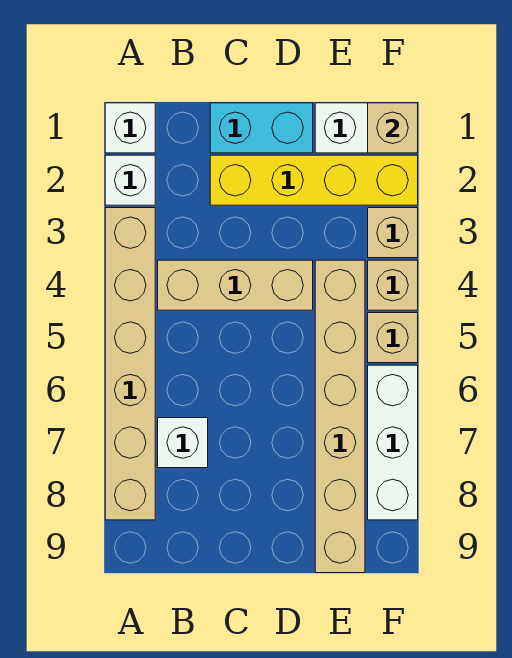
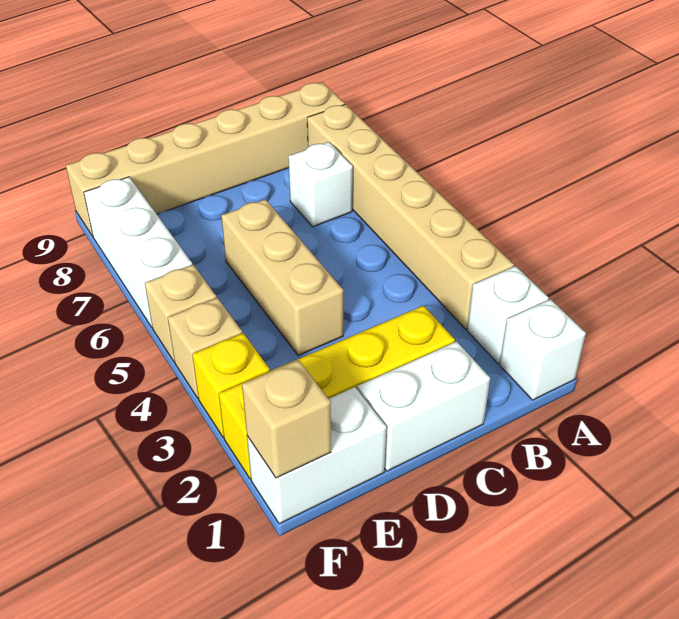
tan brick B4:D4 level 1 -> tan brick D4:D6 level 1
cyan brick C1:D1 level 1 -> white brick C1:D1 level 1
tan brick E4:E9 level 1 -> tan brick A9:F9 level 1
tan brick F3 level 1 -> yellow brick F3 level 1

